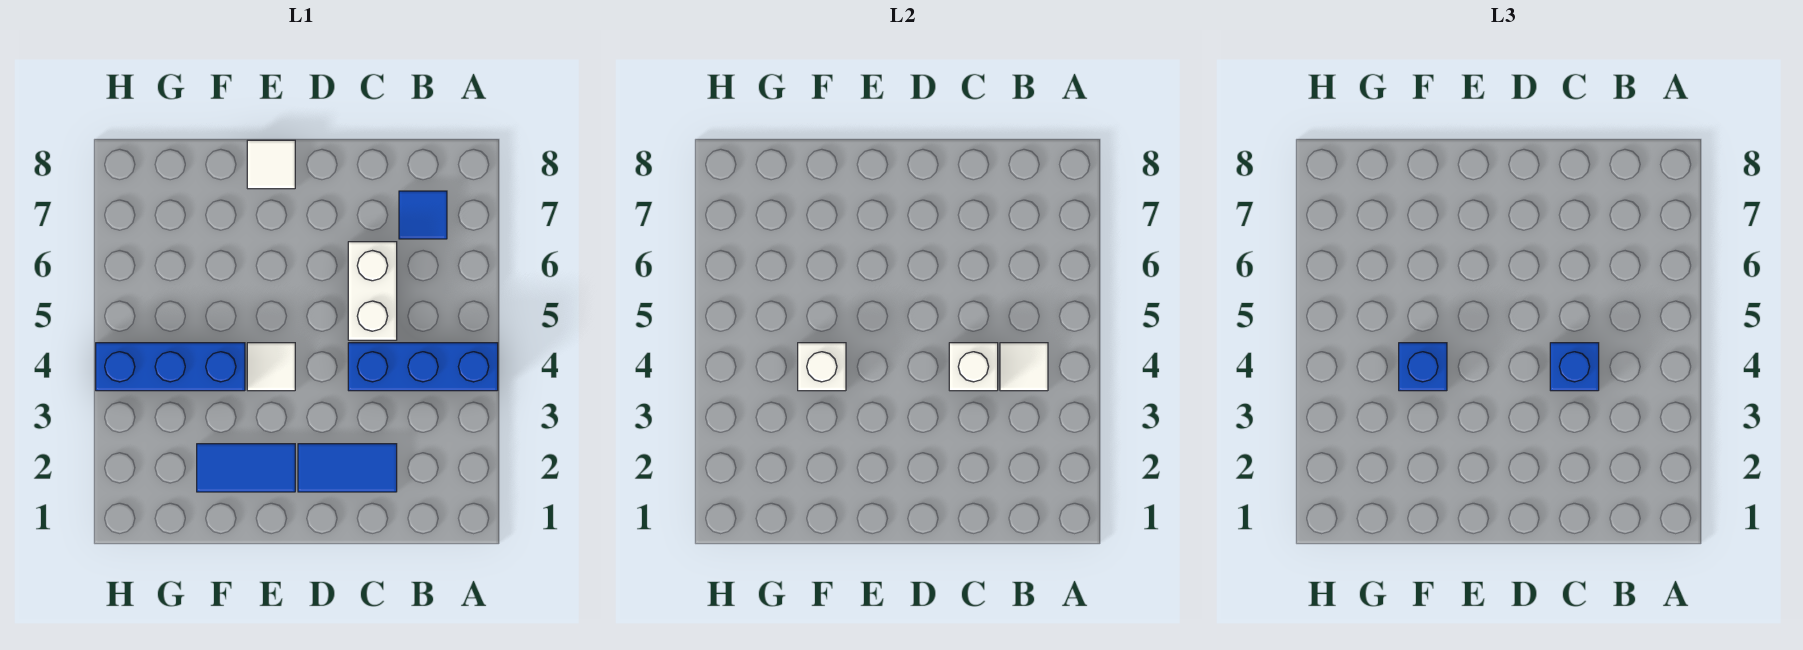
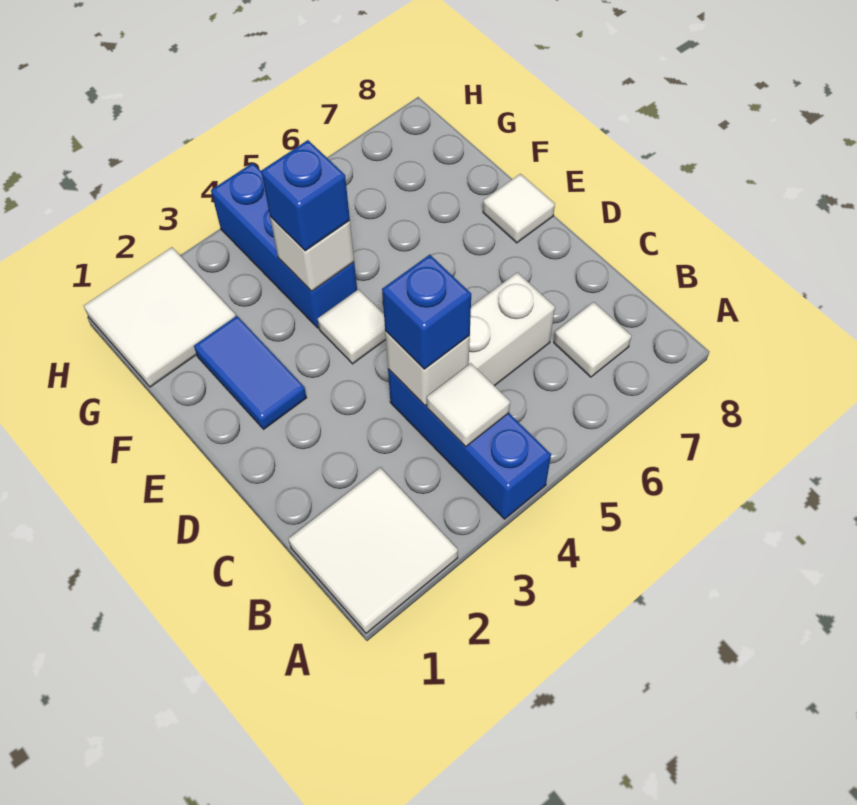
none -> white tile A1:B2 level 1
blue tile B7 level 1 -> white tile B7 level 1
blue tile C2:D2 level 1 -> none
none -> white tile G1:H2 level 1

